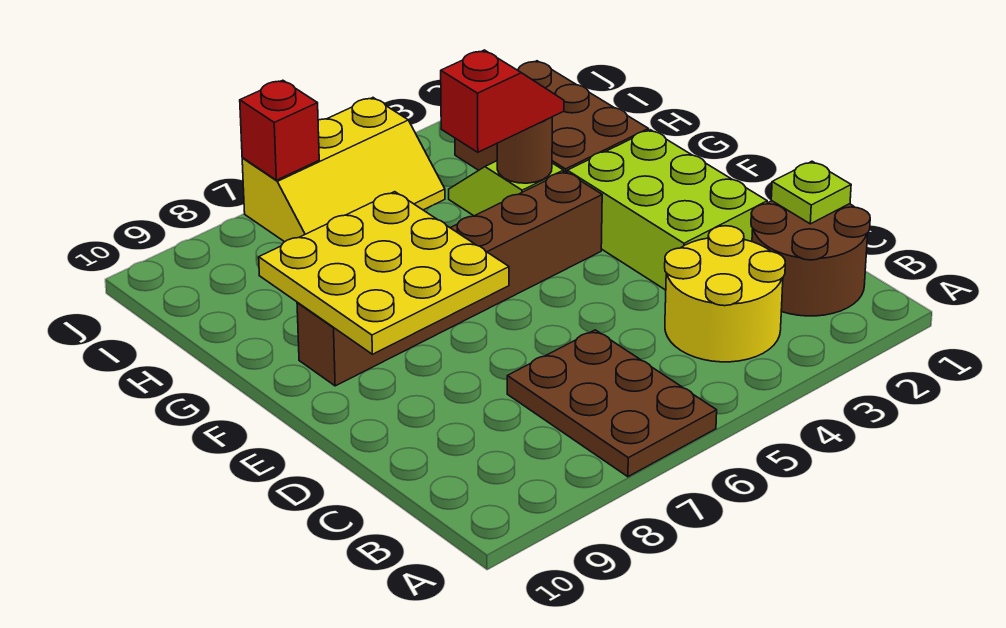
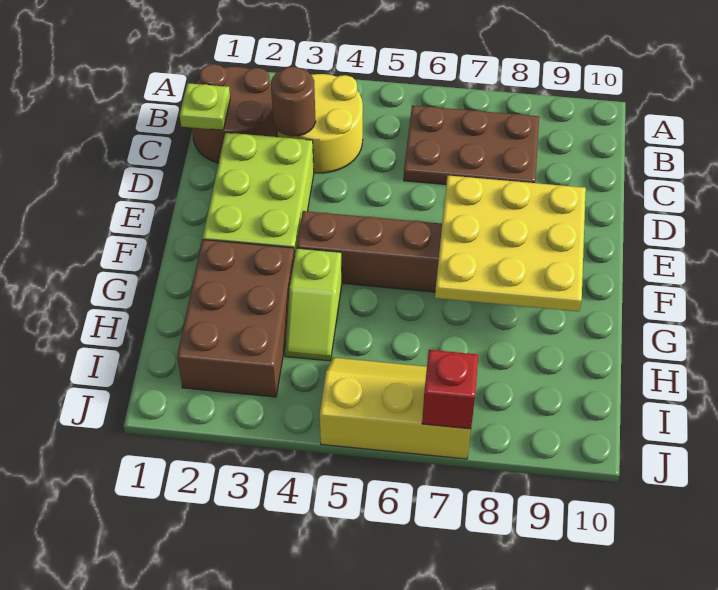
brown plate A6:C7 level 1 -> brown plate B6:C8 level 1
brown round brick G4 level 2 -> brown round brick C3 level 2
red slope G4:G5 level 3 top 5 -> none

